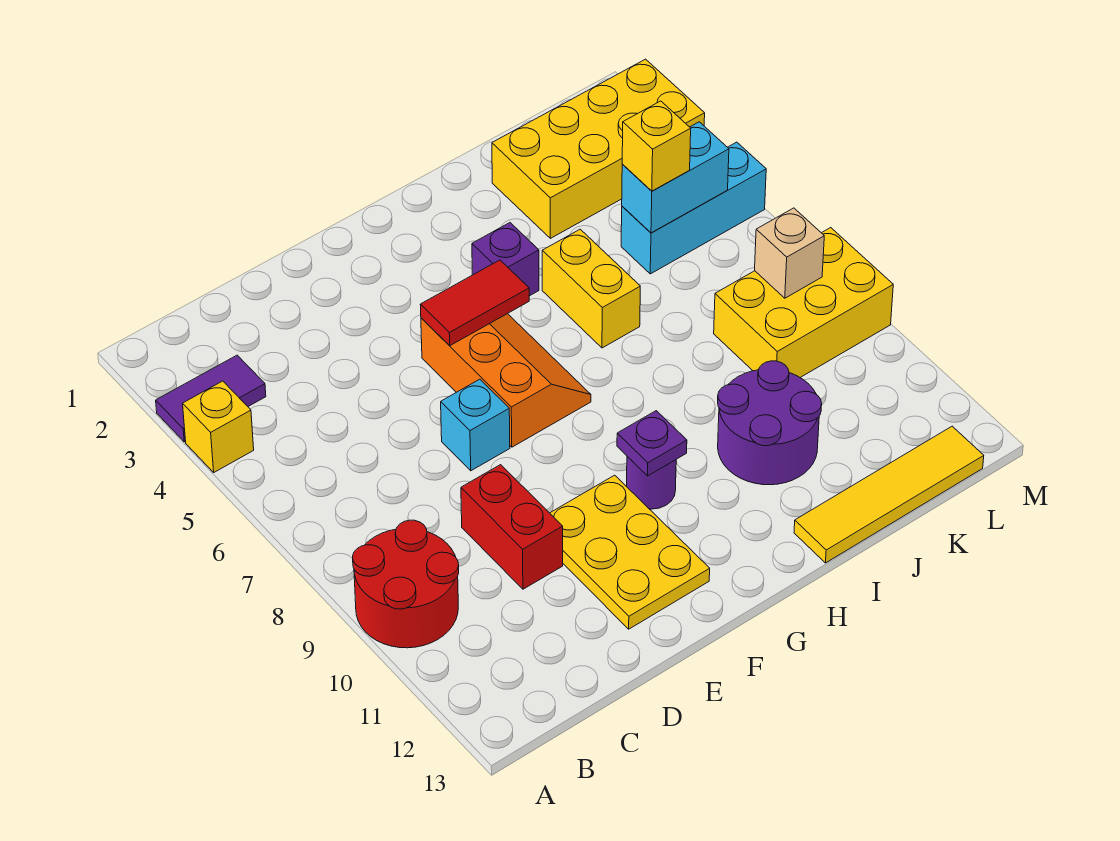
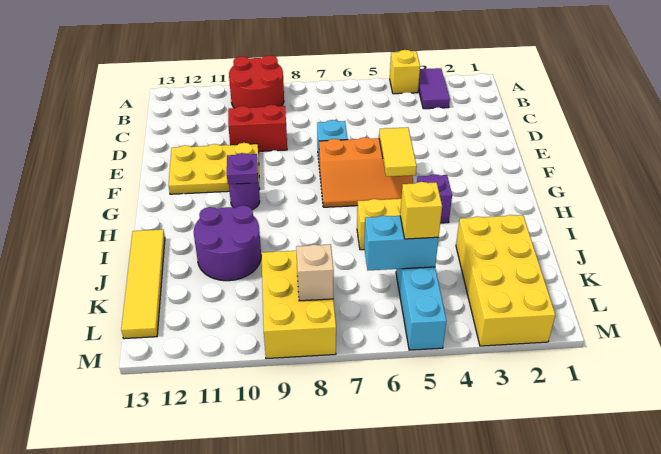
red tile F5:G5 level 2 -> yellow tile F5:G5 level 2
cyan brick K5:L5 level 2 -> cyan brick K5:K6 level 2

